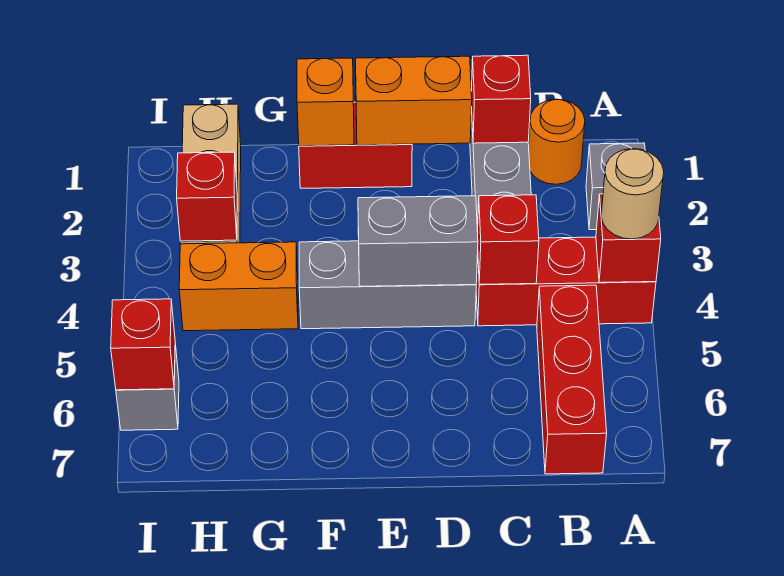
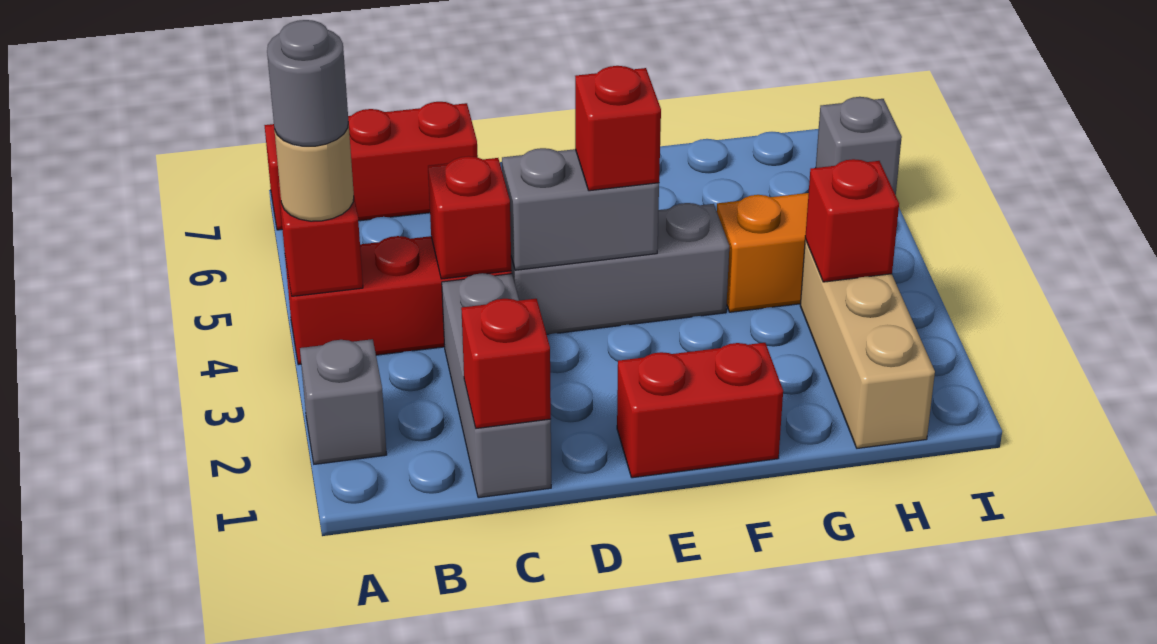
none -> grey round brick A4 level 4
orange round brick B1 level 1 -> none
red brick B5:B7 level 1 -> red brick A7:C7 level 1
orange brick D1:E1 level 2 -> none
orange brick F1 level 2 -> none
red brick I6 level 2 -> red brick E4 level 3

